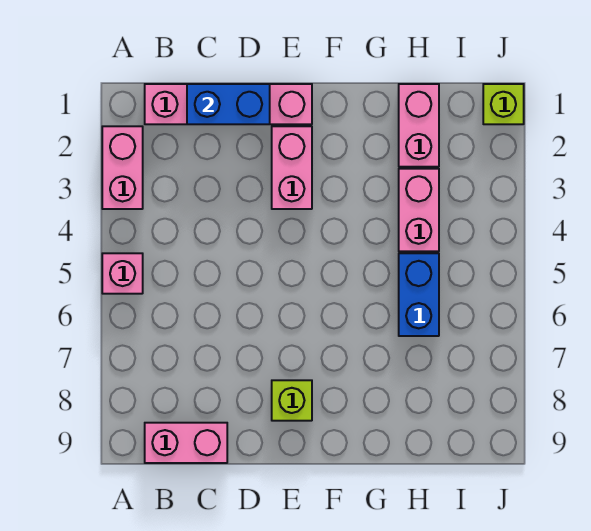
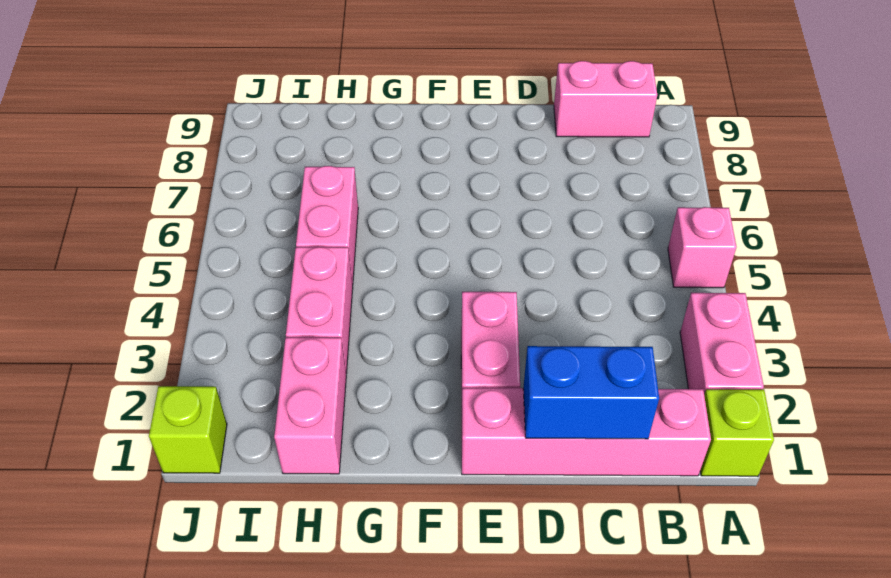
lime brick E8 level 1 -> lime brick A1 level 1
blue brick H5:H6 level 1 -> pink brick H5:H6 level 1

